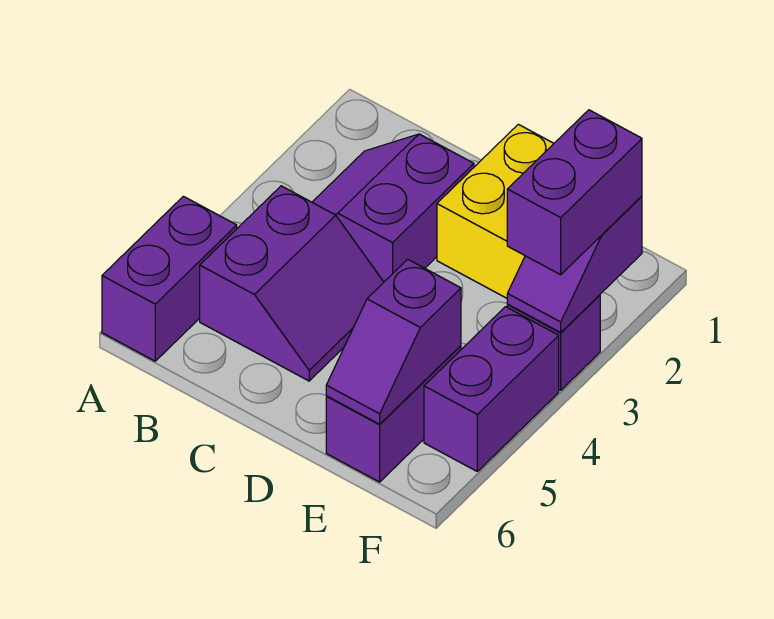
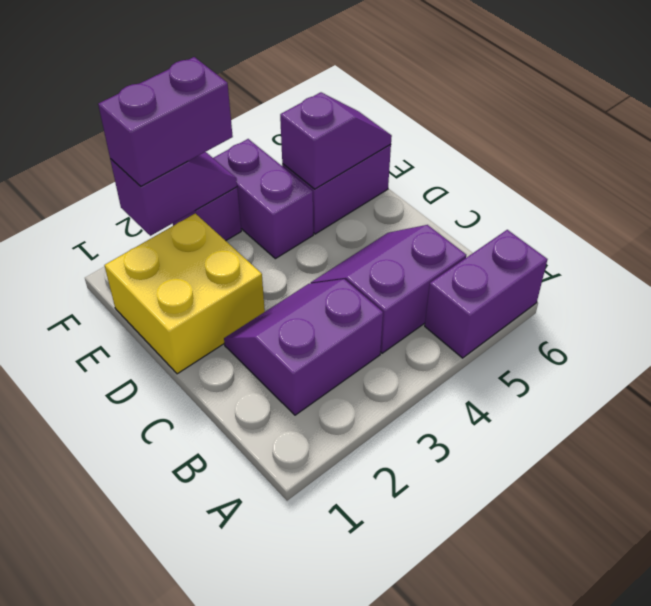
purple slope B2:C3 level 1 top C -> purple slope B2:C3 level 1 top B
purple brick F4:F5 level 1 -> purple brick E4:F4 level 1

